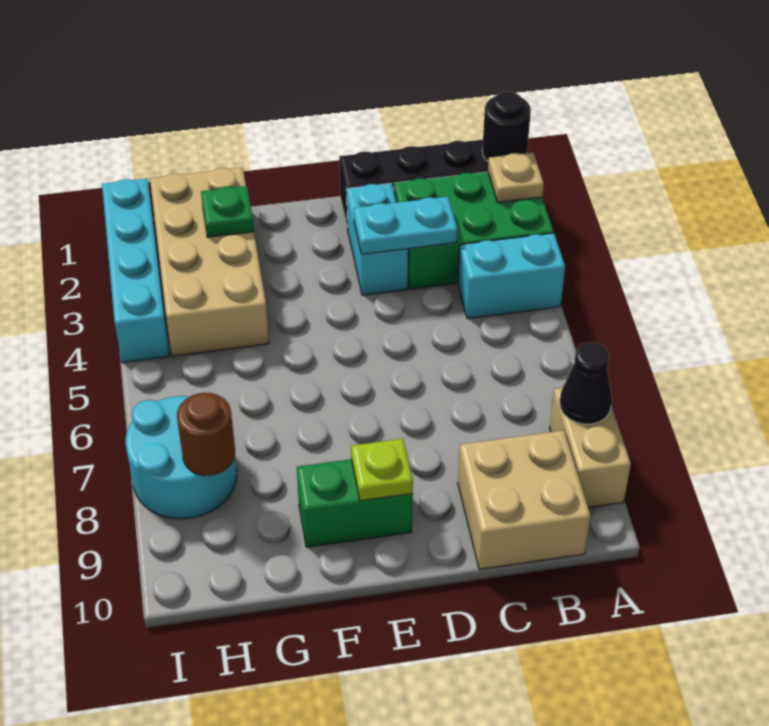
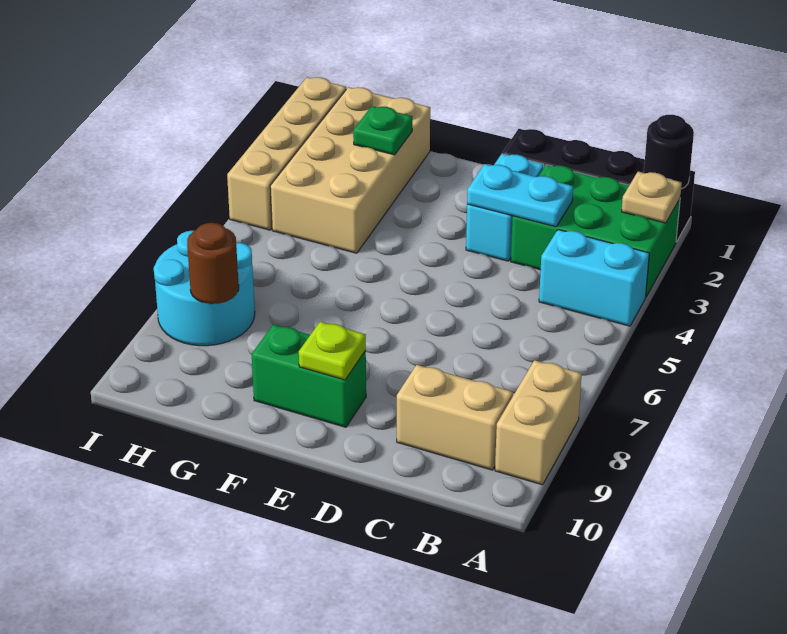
black cone A8 level 2 -> none
tan brick B9:C10 level 1 -> tan brick B9:C9 level 1
cyan brick I1:I4 level 1 -> tan brick I1:I4 level 1

